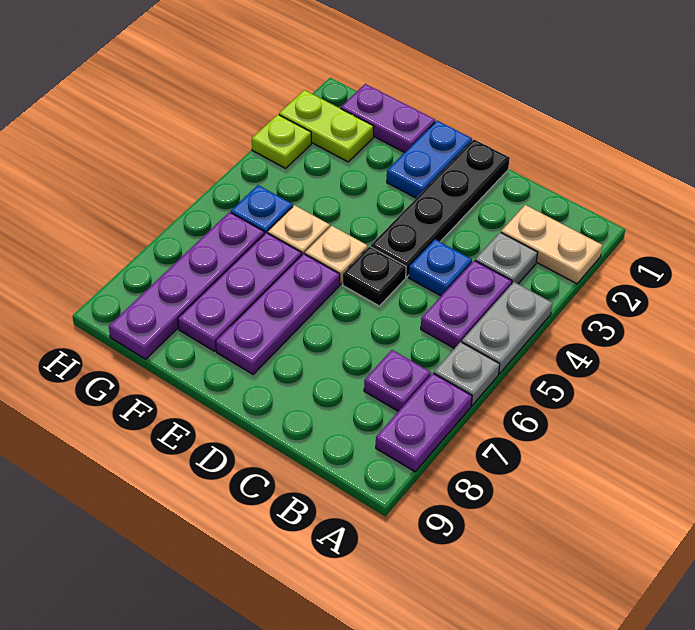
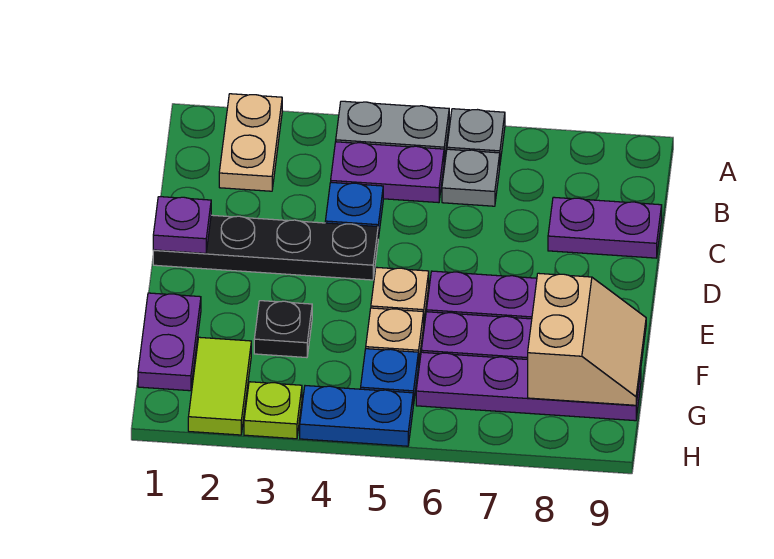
purple plate A7:A8 level 1 -> purple plate C8:C9 level 1
grey plate B3 level 1 -> grey plate B6 level 1
purple plate B7 level 1 -> purple plate D1 level 2
black plate D5 level 1 -> black plate F3 level 1
blue plate E1:E2 level 1 -> blue plate H4:H5 level 1
none -> tan slope F8:G9 level 2 top 8
lime plate G2:H2 level 1 -> lime tile G2:H2 level 1

